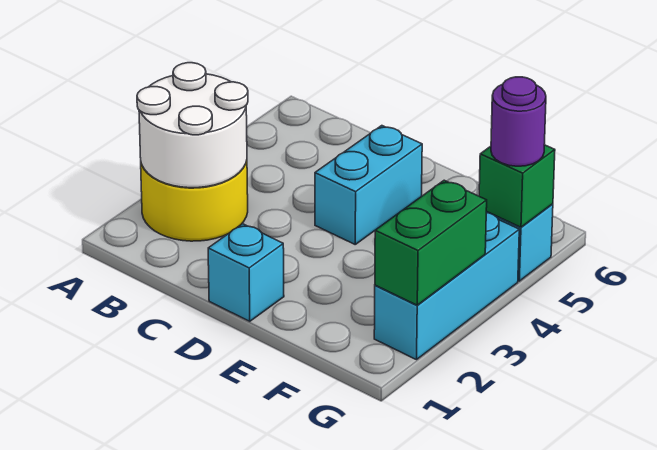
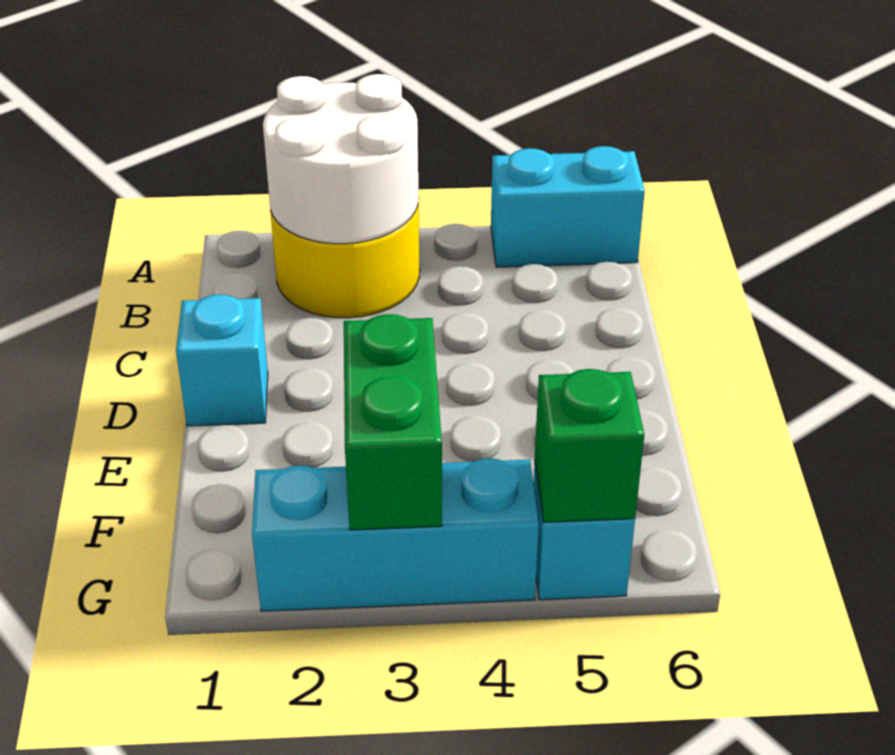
cyan brick D4:D5 level 1 -> cyan brick A5:A6 level 1
green brick G2:G3 level 2 -> green brick F3:G3 level 2
purple round brick G5 level 3 -> none

